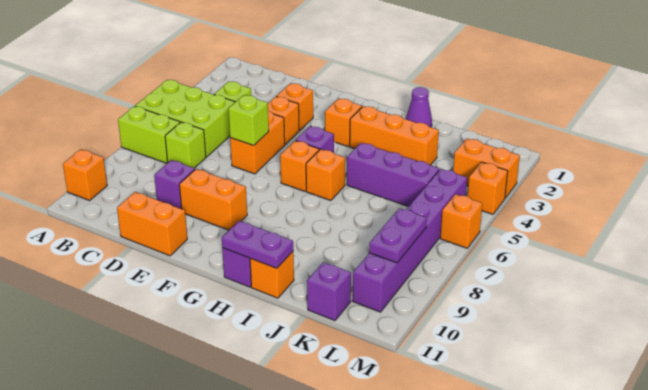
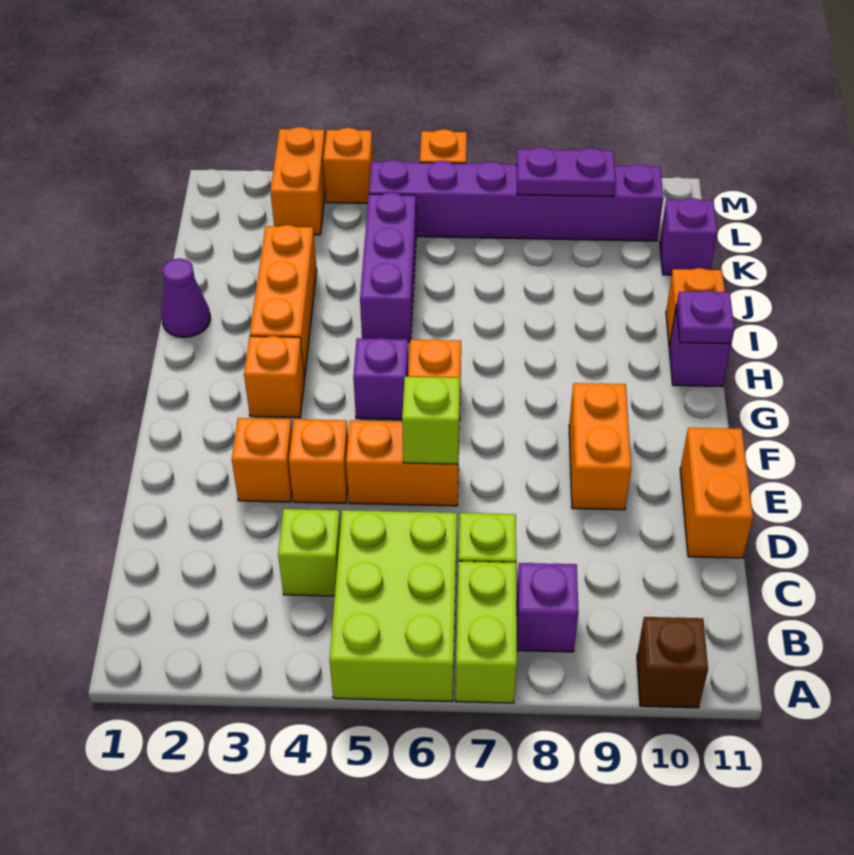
orange brick A10 level 1 -> brown brick A10 level 1
purple brick D9 level 1 -> purple brick B8 level 1
orange brick H6 level 1 -> none
purple plate H11:I11 level 2 -> purple plate H11 level 2

